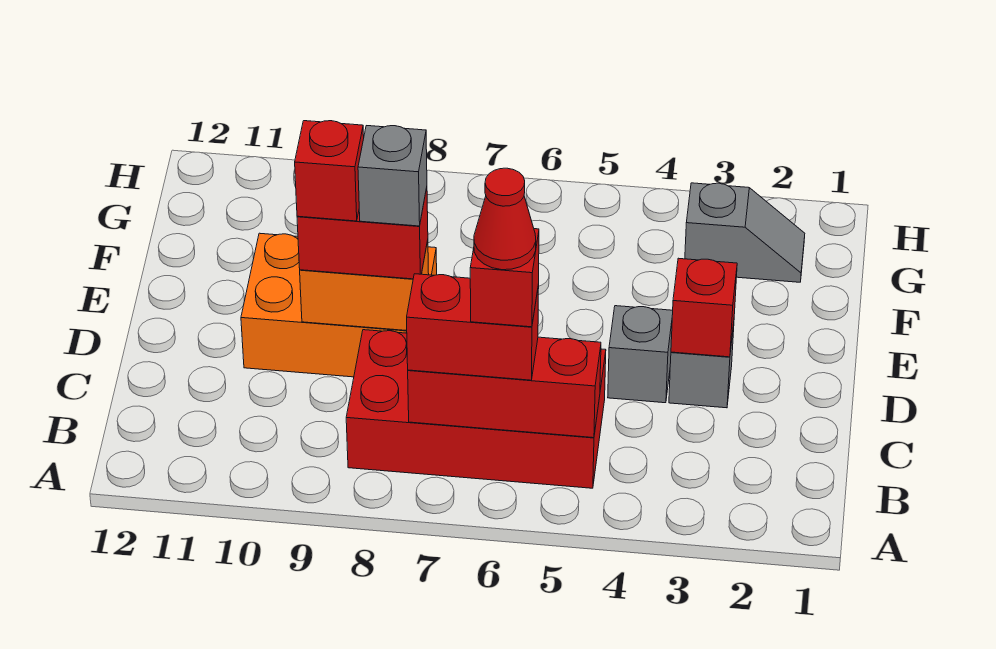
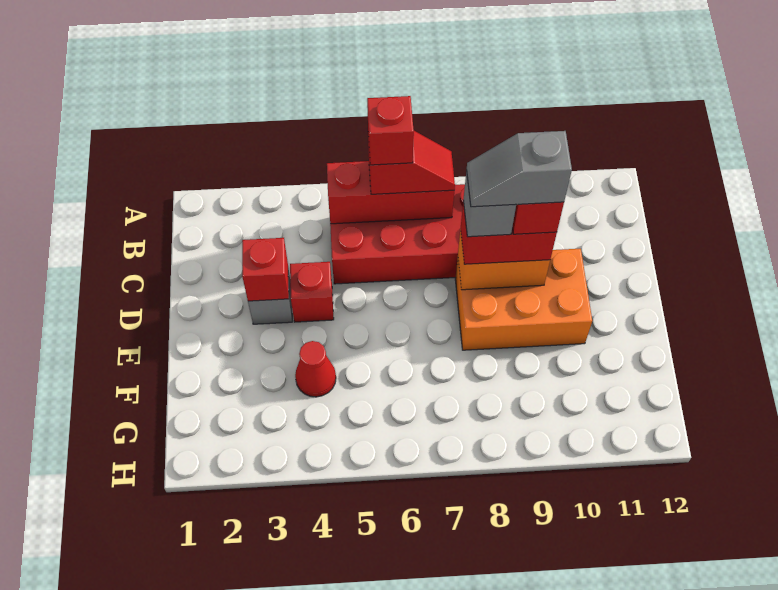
red brick B6:B7 level 3 -> red slope B6:B7 level 3 top 6
red cone B6 level 5 -> red cone F4 level 1
grey brick D4 level 1 -> red brick D4 level 1
grey slope G2:G3 level 1 top 3 -> grey slope D8:D9 level 5 top 9

